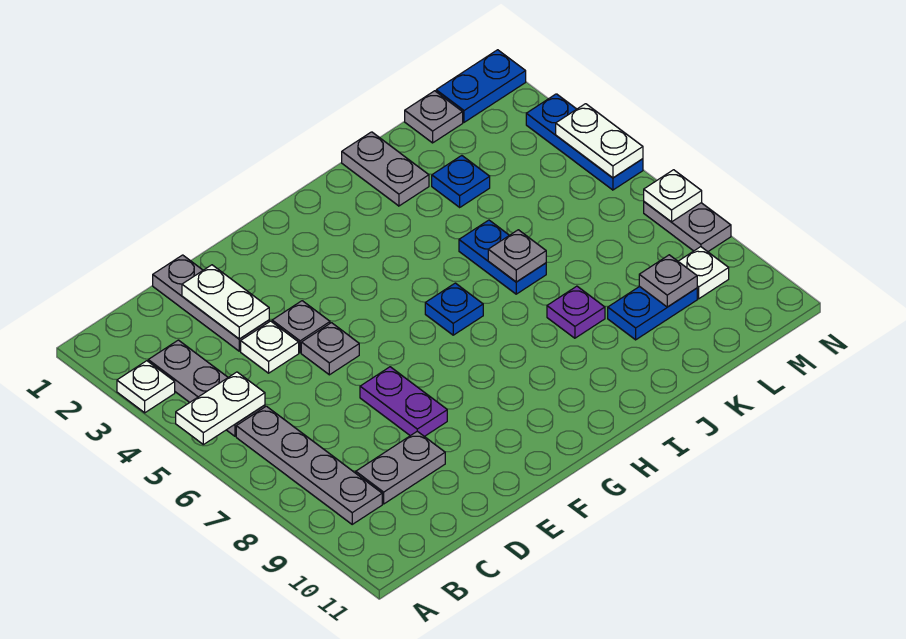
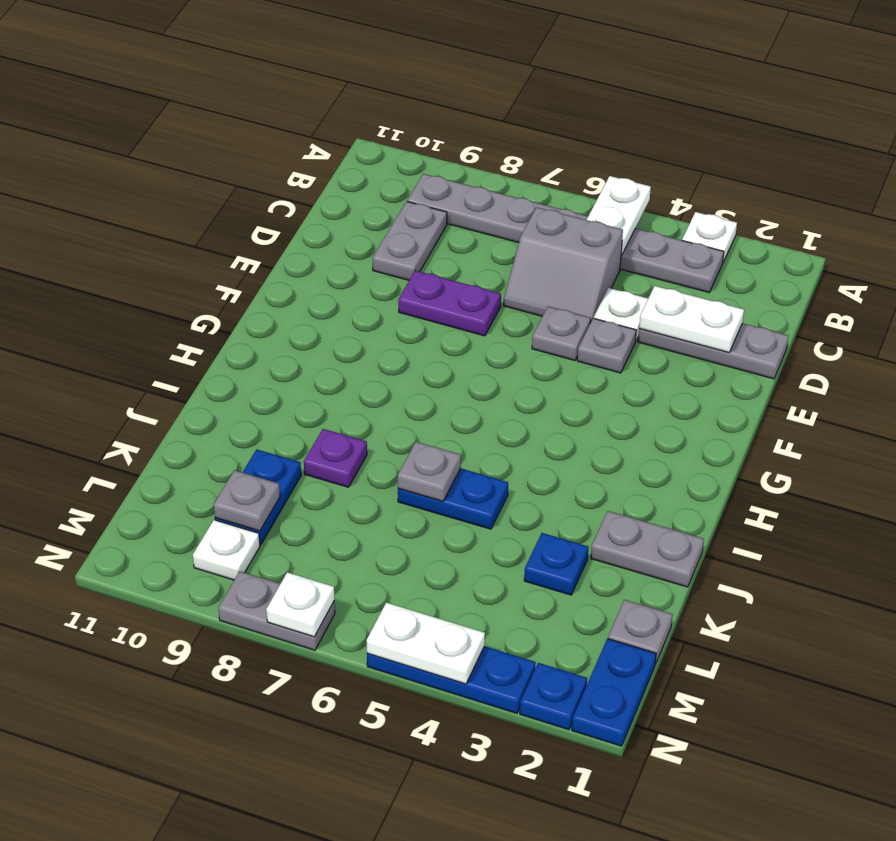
none -> grey slope C5:D6 level 1 top C
blue plate H6 level 1 -> blue plate N2 level 1

